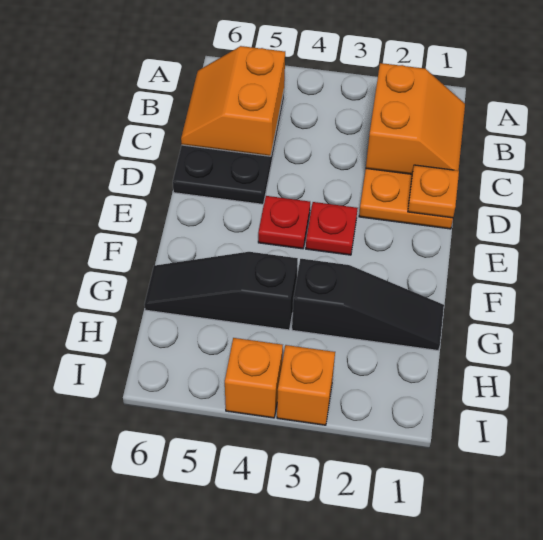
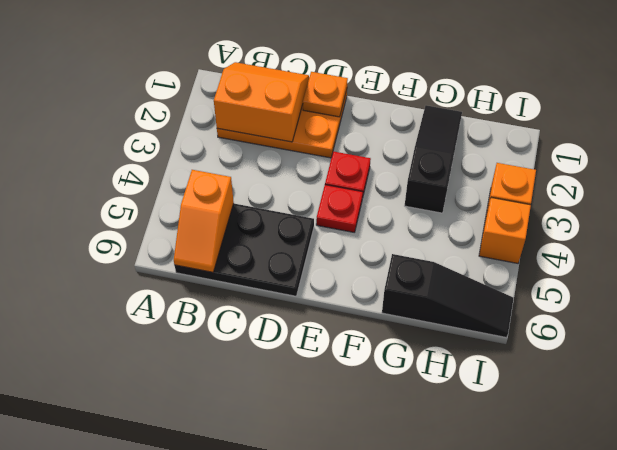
orange slope B5:C6 level 2 top 5 -> orange slope B5:B6 level 2 top 5
black slope G4:G6 level 1 top 4 -> black slope G6:I6 level 1 top G

